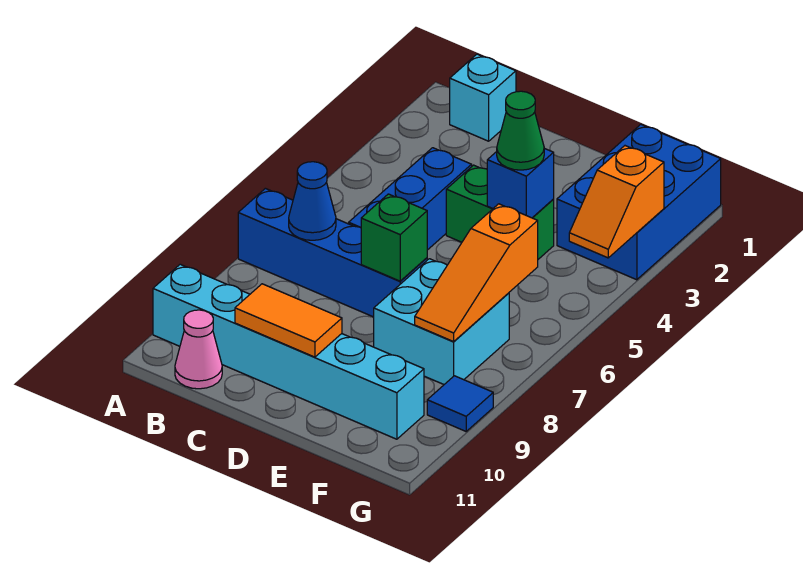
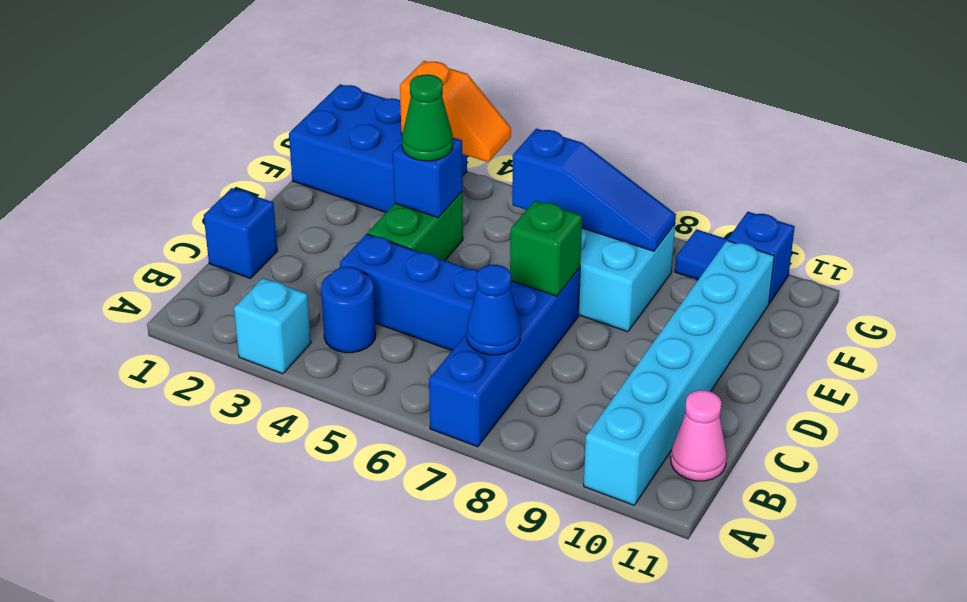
cyan brick B1 level 1 -> cyan brick A3 level 1
none -> blue round brick B4 level 1
none -> blue brick C1 level 1
orange tile C10:D10 level 2 -> none
orange slope F6:F8 level 2 top 6 -> blue slope F6:F8 level 2 top 6
none -> blue brick G10 level 1

